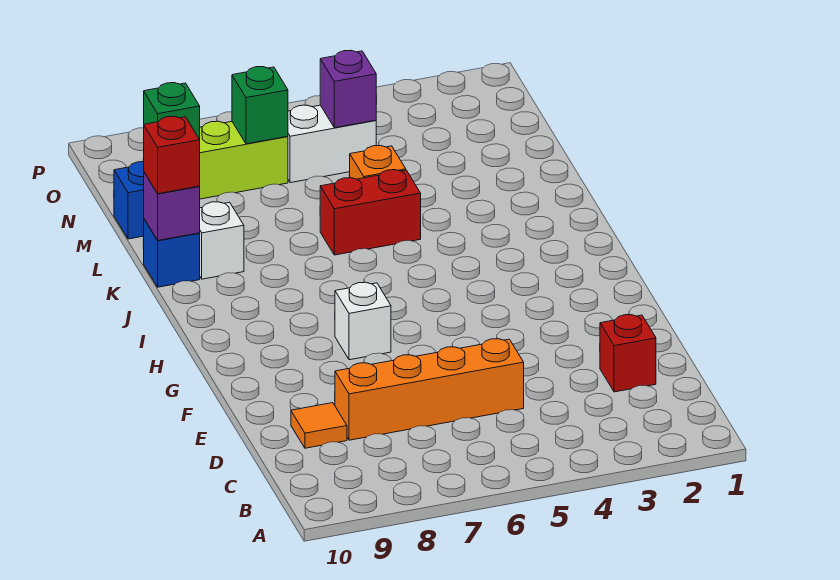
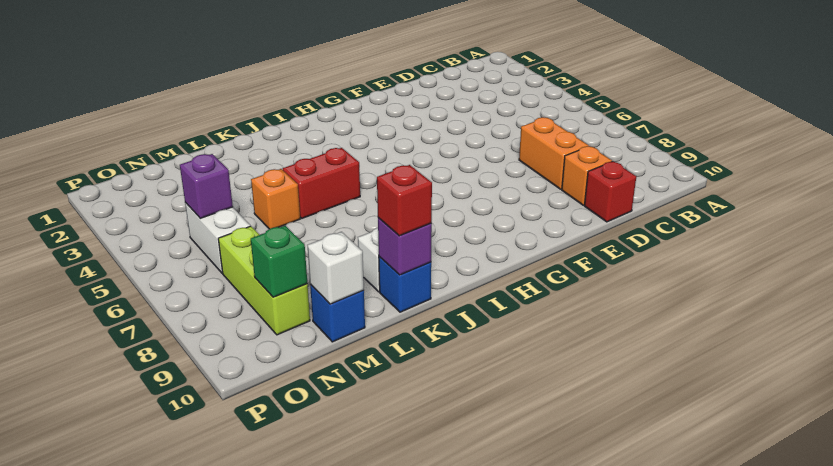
red brick D2 level 1 -> red brick D10 level 1
orange brick D5:D8 level 1 -> orange brick D7:D8 level 1
orange tile D9 level 1 -> orange brick D9 level 1
white brick G7 level 1 -> white brick M10 level 2
red brick K5:K6 level 1 -> red brick J5:K5 level 1
green brick N7 level 2 -> none

